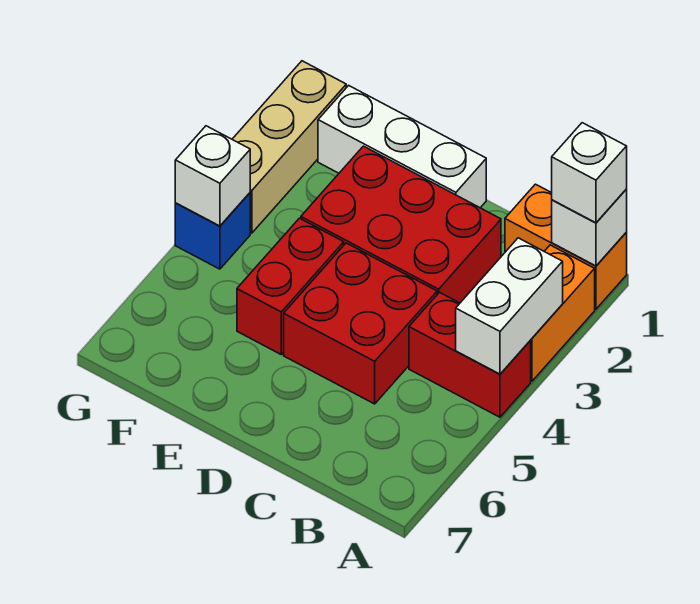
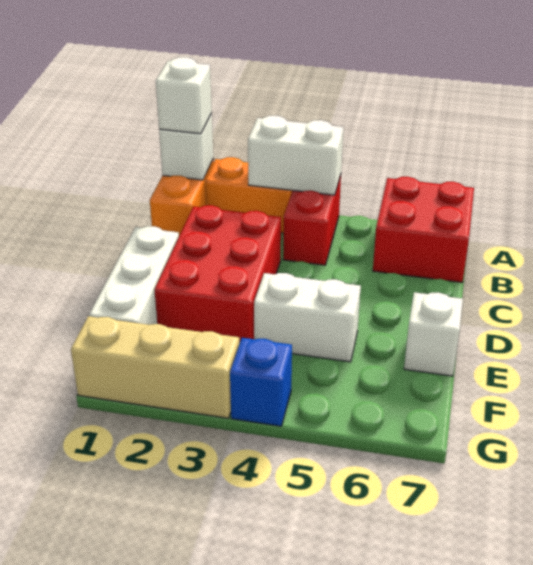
red brick C4:D5 level 1 -> red brick A6:B7 level 1
red brick E4:E5 level 1 -> white brick E4:E5 level 1
white brick G4 level 2 -> white brick E7 level 1

